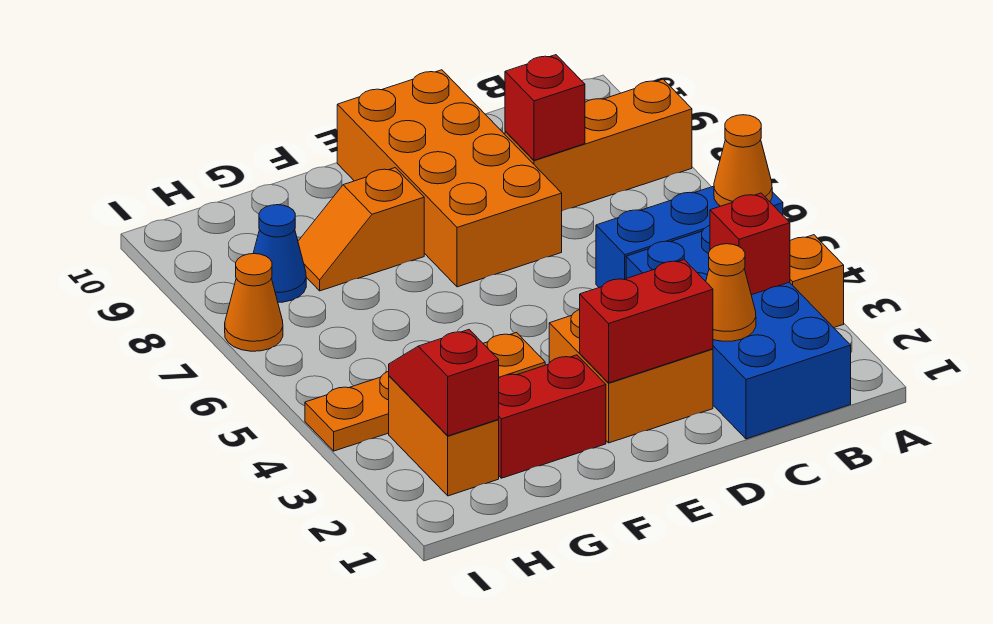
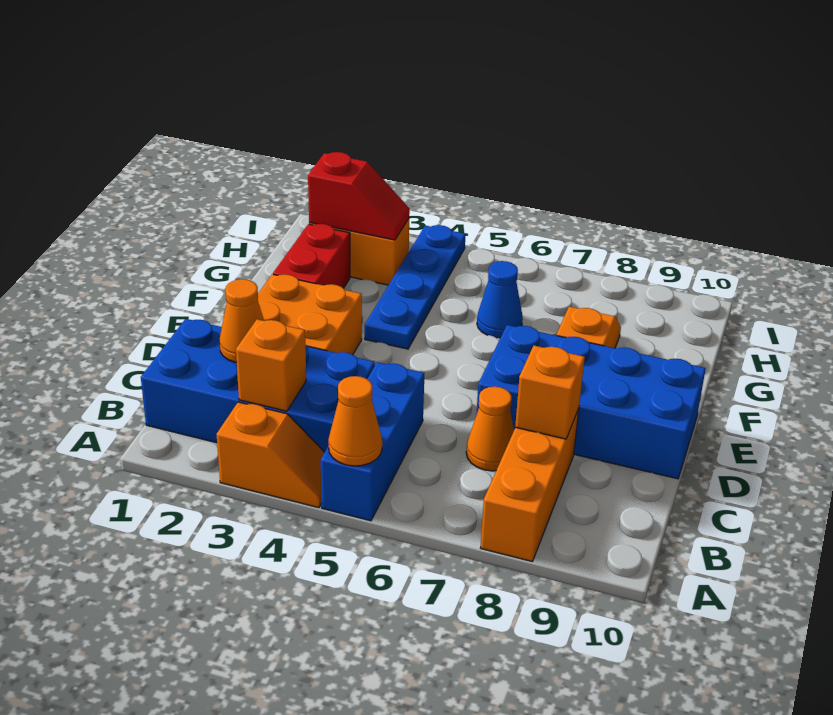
red brick B3 level 2 -> orange brick B3 level 2
red brick C8 level 2 -> orange brick C8 level 2
red brick D2:E2 level 2 -> none
orange brick D7:E10 level 1 -> blue brick D7:E10 level 1
orange plate F4:I4 level 1 -> blue plate F4:I4 level 1
blue cone H8 level 1 -> blue cone G6 level 1
orange cone I7 level 1 -> orange cone C7 level 1

